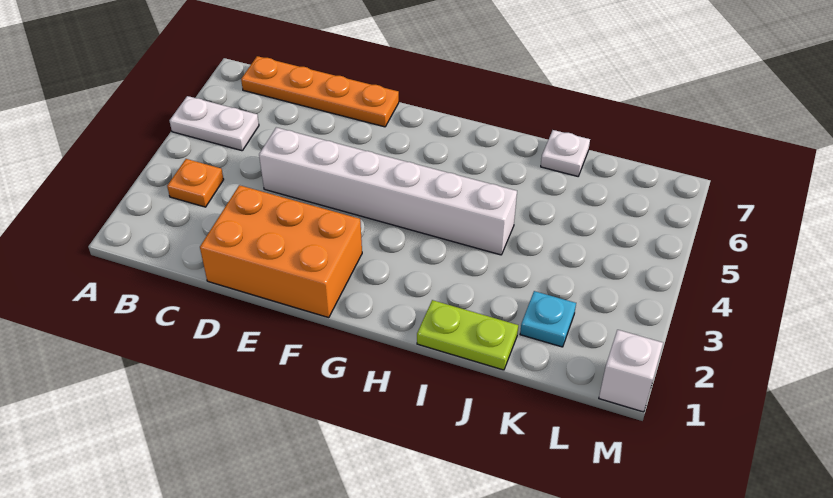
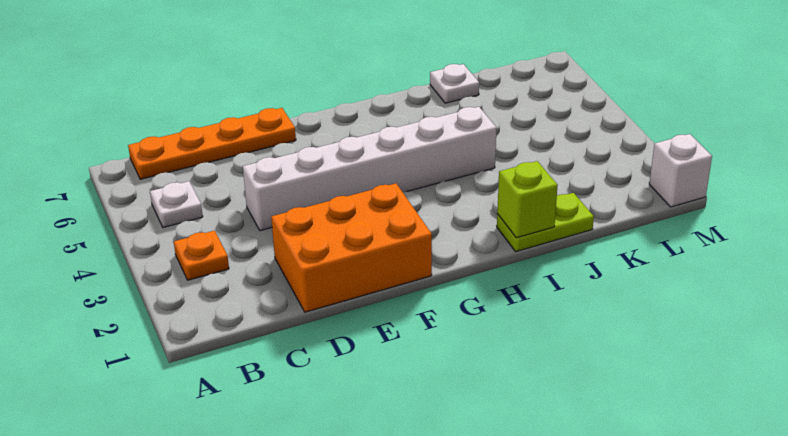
white plate A5:B5 level 1 -> white plate B5 level 1
none -> lime brick I1 level 2
cyan plate K2 level 1 -> none

